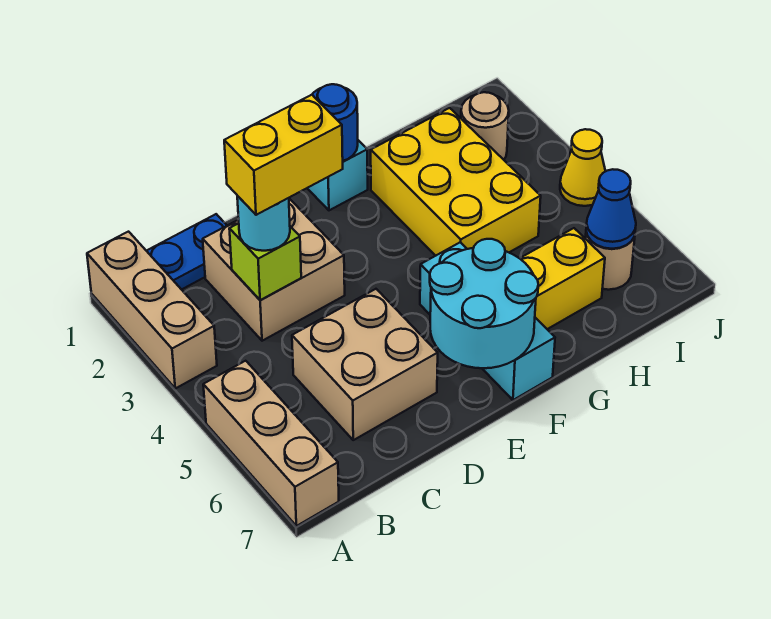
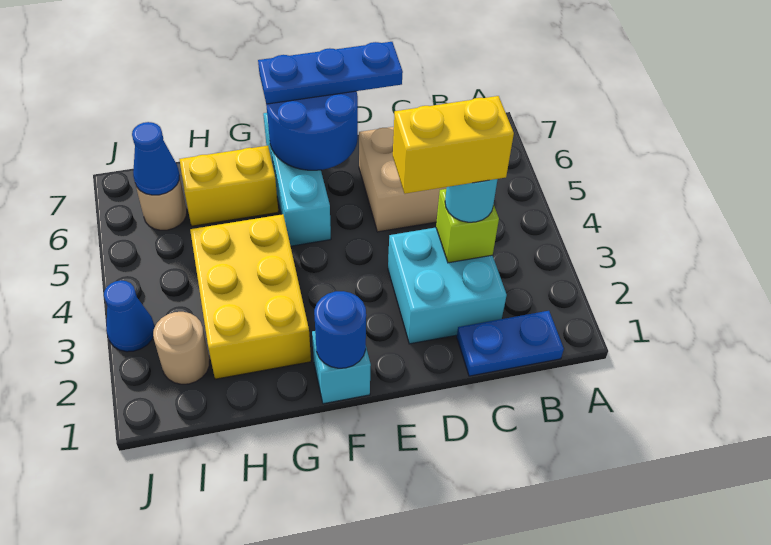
tan brick A1:A3 level 1 -> none
tan brick A5:A7 level 1 -> none
tan brick C2:D3 level 1 -> cyan brick C2:D3 level 1
none -> blue plate D7:F7 level 3
cyan round brick E6:F7 level 2 -> blue round brick E6:F7 level 2
none -> blue cone J3 level 1
yellow cone J4 level 1 -> none

